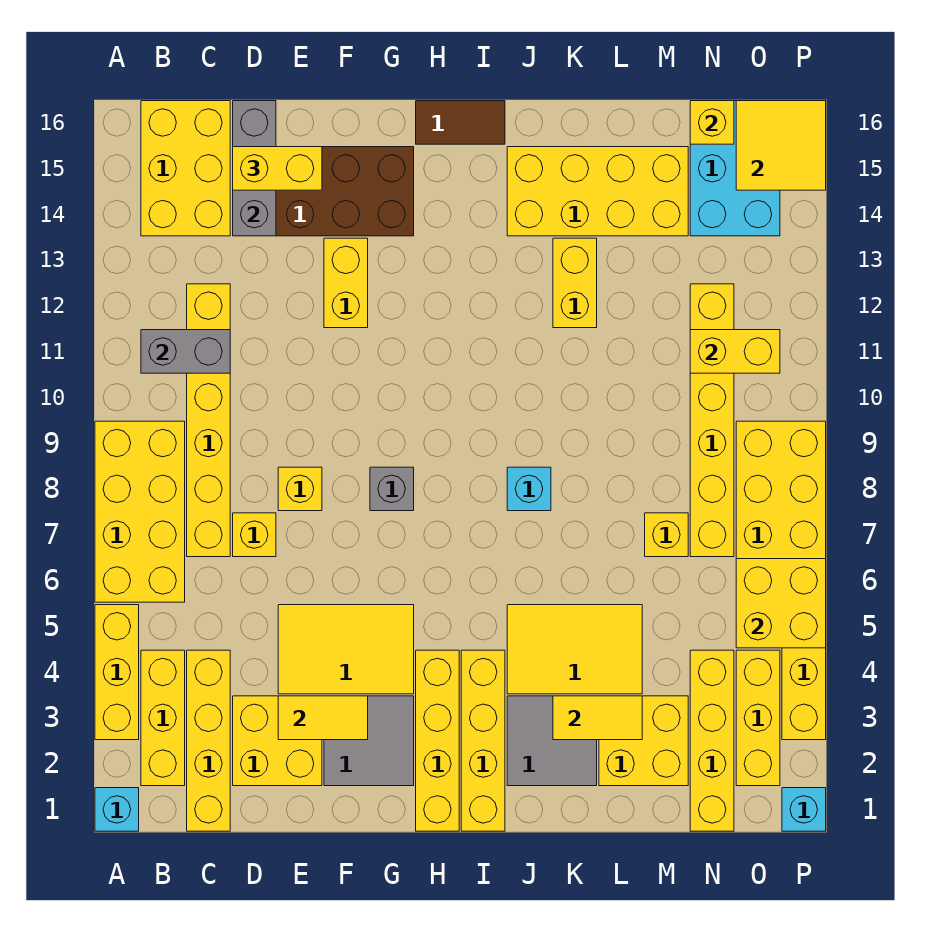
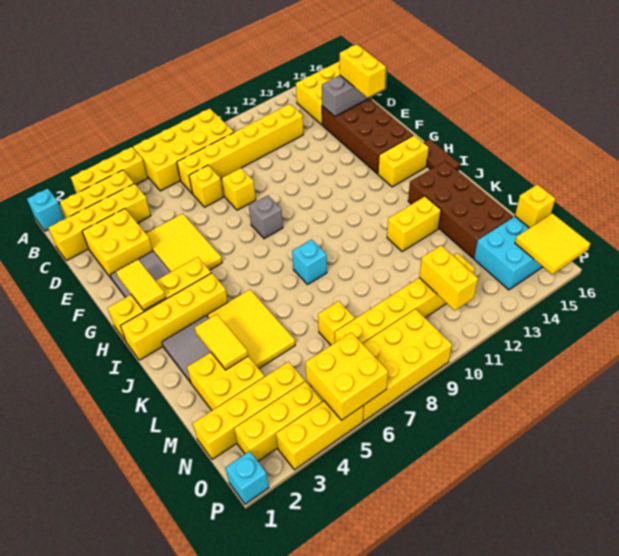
grey brick B11:C11 level 2 -> none
yellow tile E3:F3 level 2 -> yellow tile G2:H2 level 2
yellow brick F12:F13 level 1 -> yellow brick H14:H15 level 1
yellow brick J14:M15 level 1 -> brown brick J14:M15 level 1

